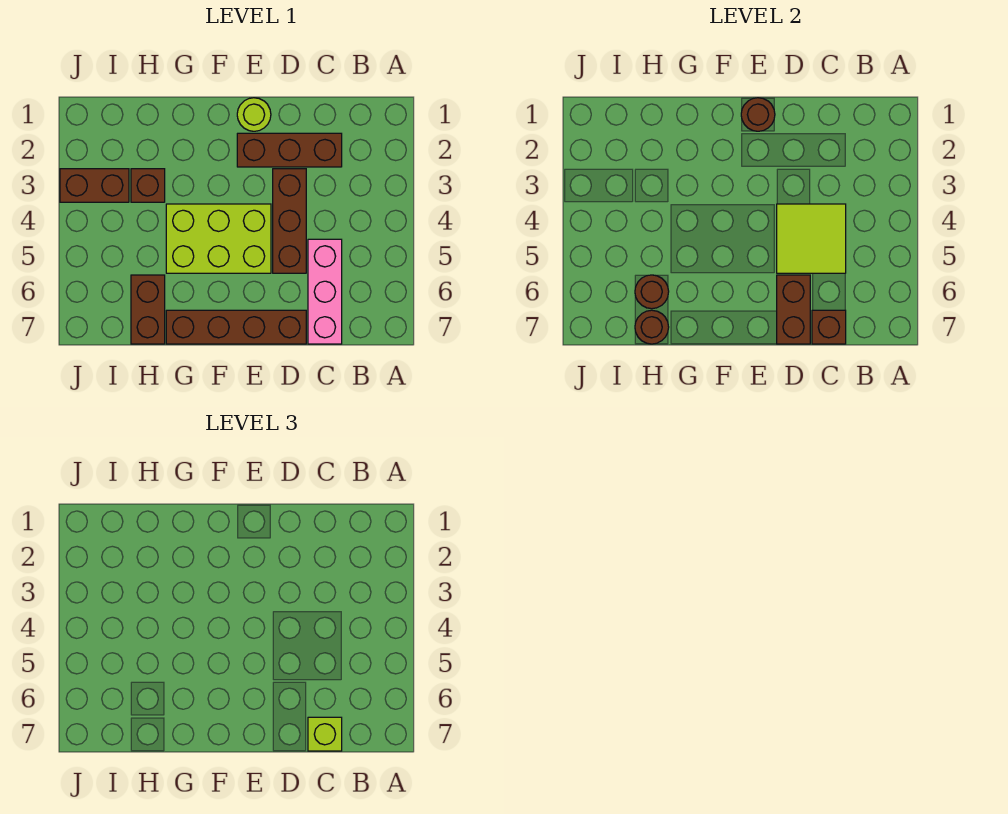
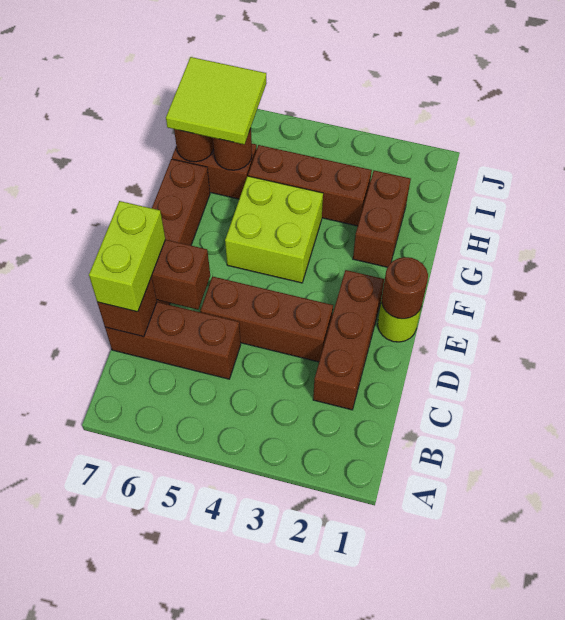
lime tile C4:D5 level 2 -> lime tile H6:I7 level 3
pink brick C5:C7 level 1 -> brown brick C5:C7 level 1
lime brick C7 level 3 -> lime brick C7:D7 level 3
lime brick E4:G5 level 1 -> lime brick F4:G5 level 1
brown brick H3 level 1 -> brown brick H3:H5 level 1
brown brick I3:J3 level 1 -> brown brick G2:H2 level 1

